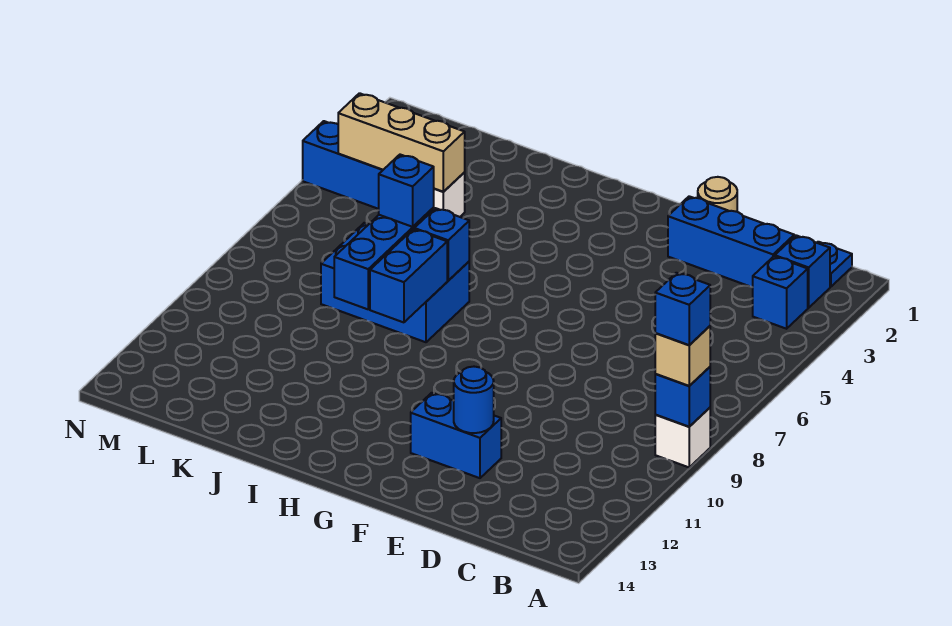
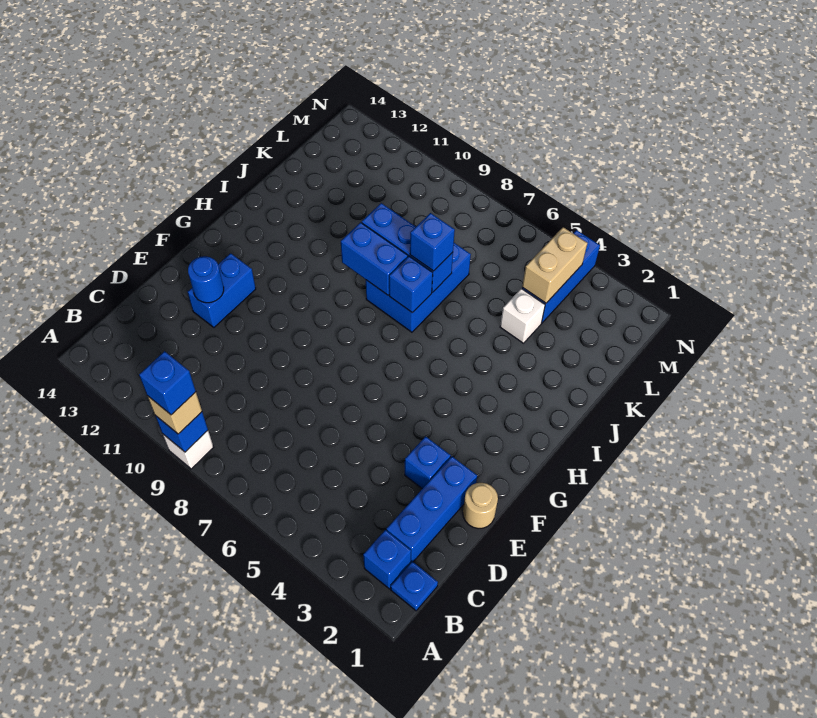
blue brick B3 level 1 -> blue brick E3 level 1
tan brick K4:M4 level 2 -> tan brick L4:M4 level 2

